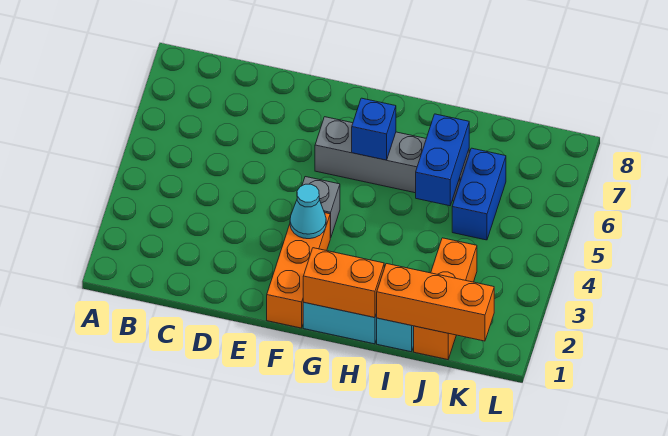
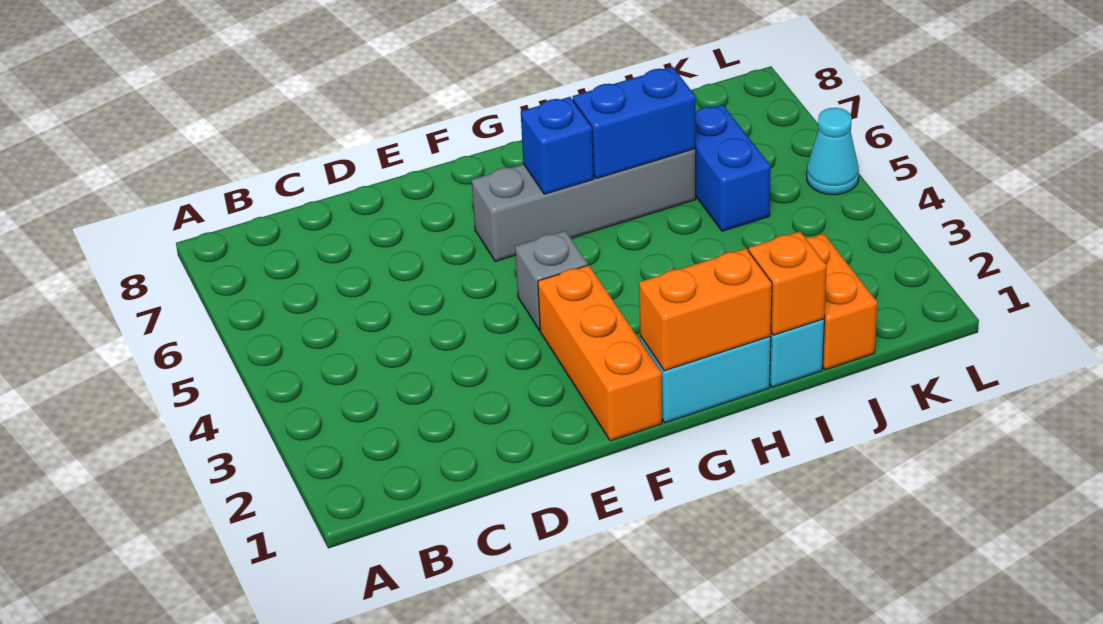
cyan cone F3 level 2 -> cyan cone L5 level 1
orange brick I1:K1 level 2 -> orange brick I1 level 2
blue brick I5:I6 level 2 -> blue brick H6:I6 level 2
orange brick J1:J3 level 1 -> orange brick J1:J2 level 1

